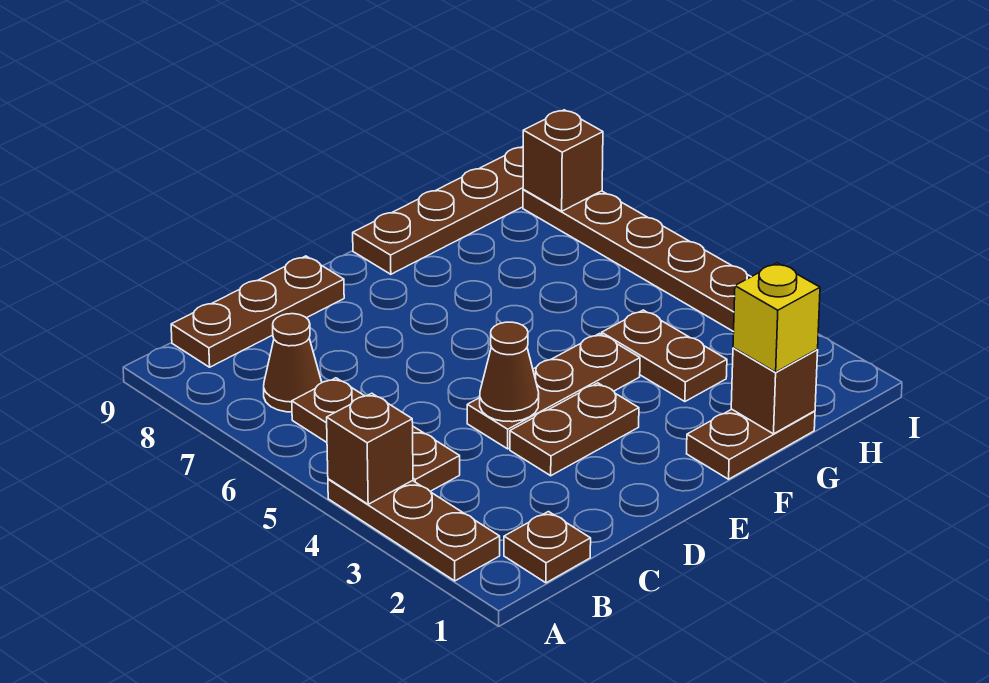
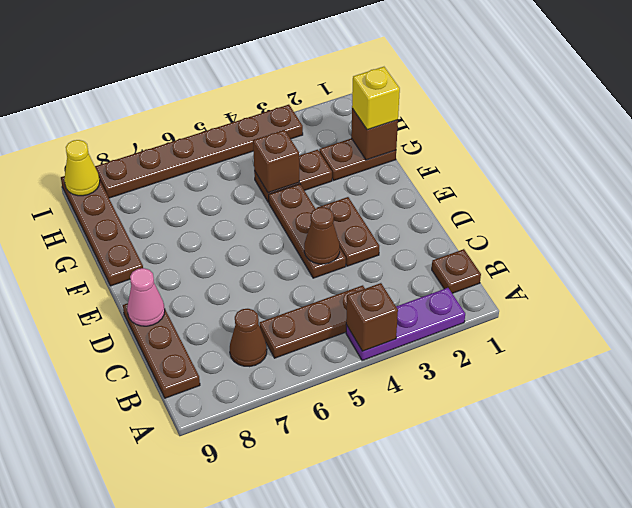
brown plate A2:A4 level 1 -> purple plate A2:A4 level 1
none -> pink cone D9 level 2
brown plate F1:G1 level 1 -> brown plate G1:G2 level 1
brown brick I8 level 2 -> brown brick G4 level 2
none -> yellow cone I9 level 2

